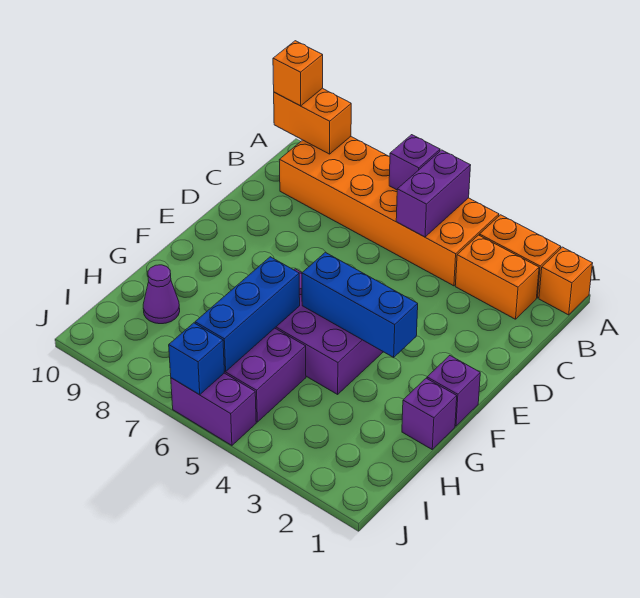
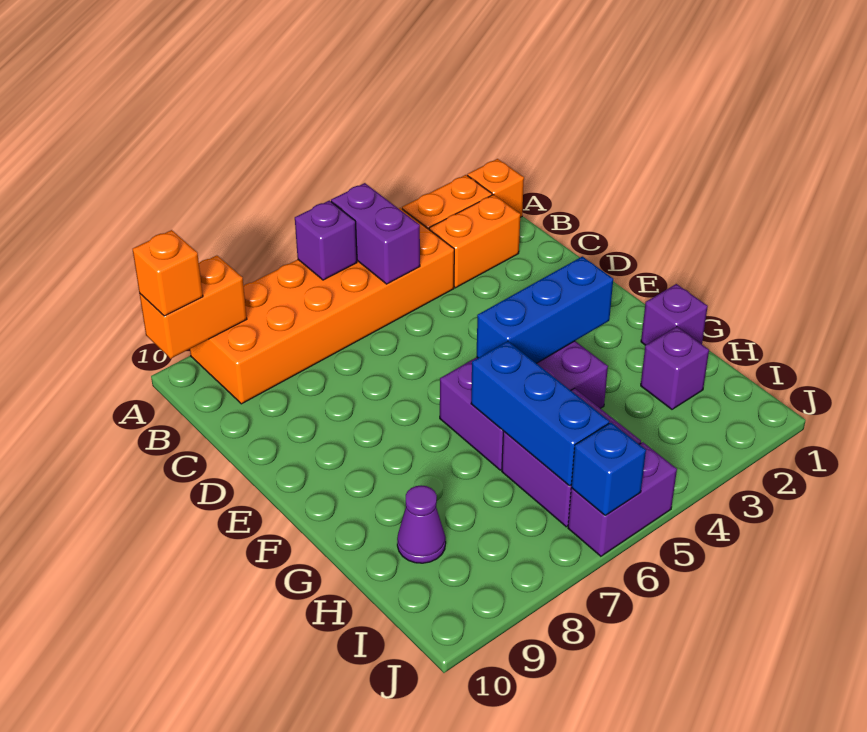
purple brick F1 level 1 -> purple brick H2 level 1

